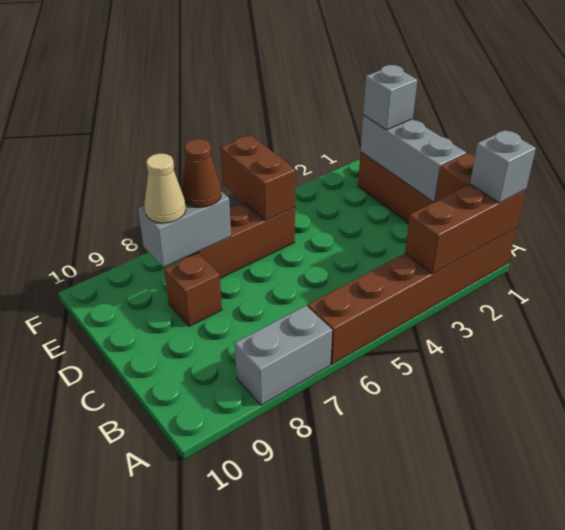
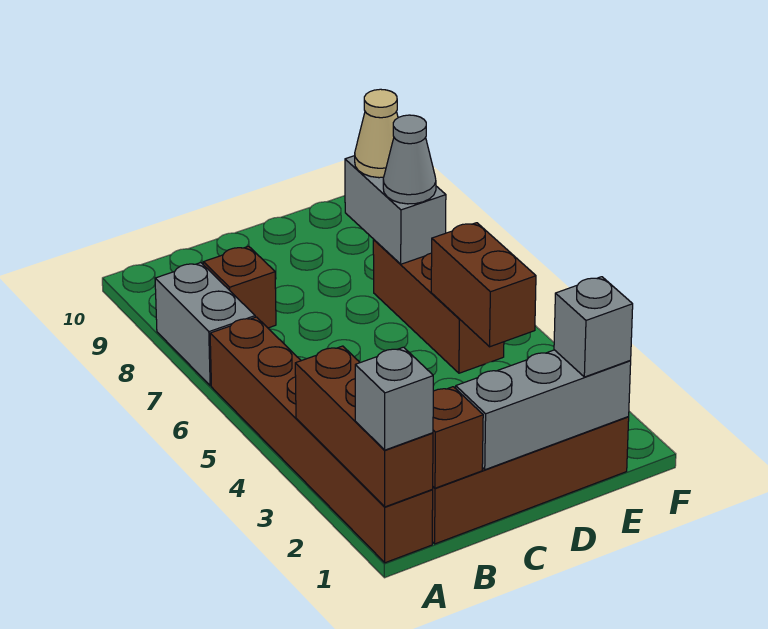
brown brick D8 level 1 -> brown brick B8 level 1
brown brick E5:F5 level 2 -> brown brick E4:E5 level 2
brown cone E7 level 3 -> grey cone E7 level 3

